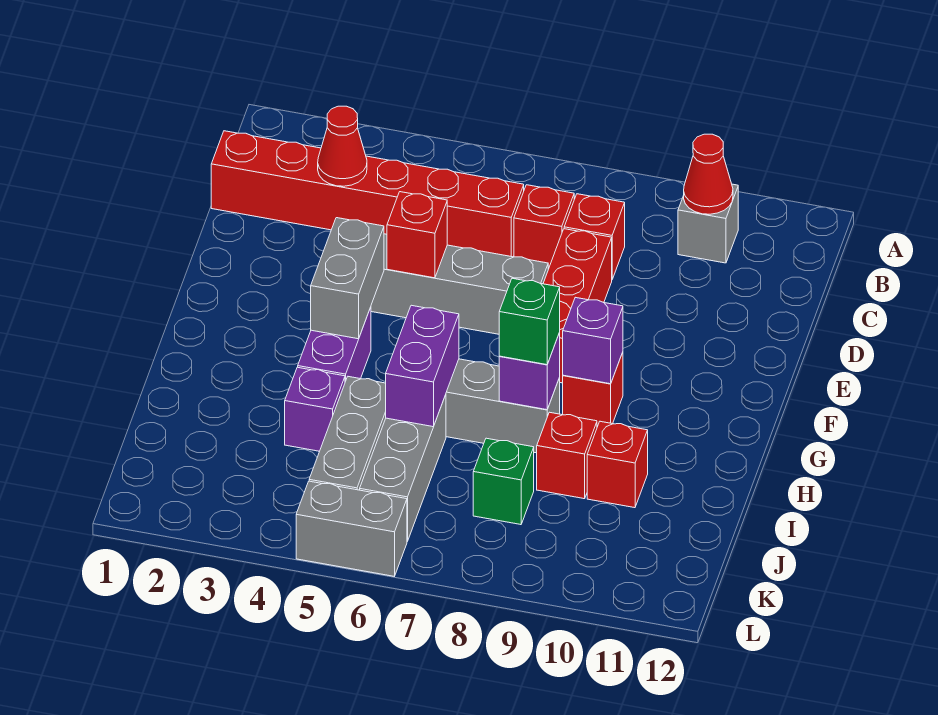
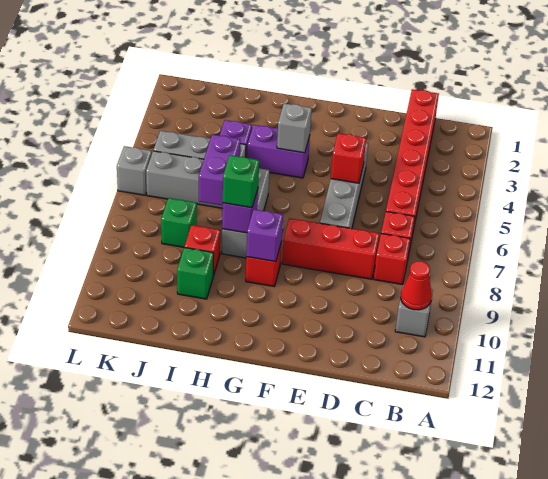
red cone C3 level 2 -> none
grey brick F4:G4 level 2 -> grey brick G4 level 2
purple brick H6:I6 level 2 -> purple brick I6:I7 level 2
red brick I10 level 1 -> green brick I10 level 1
grey brick L5:L6 level 1 -> grey brick L6 level 1

